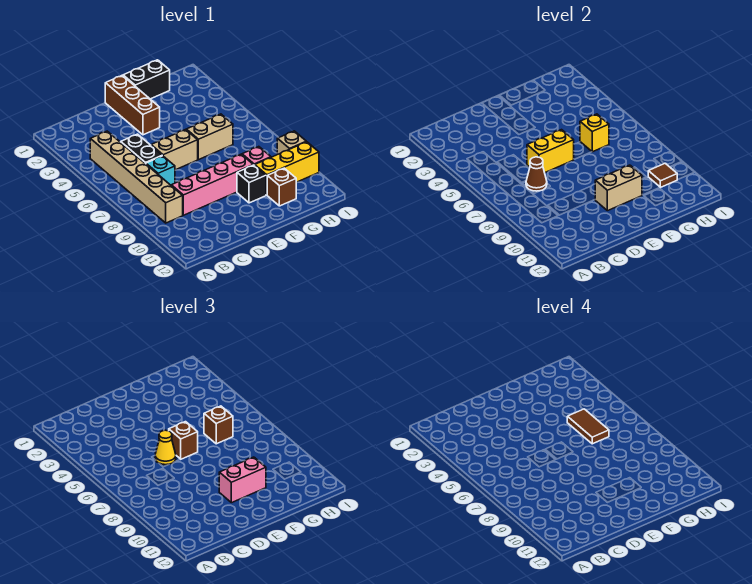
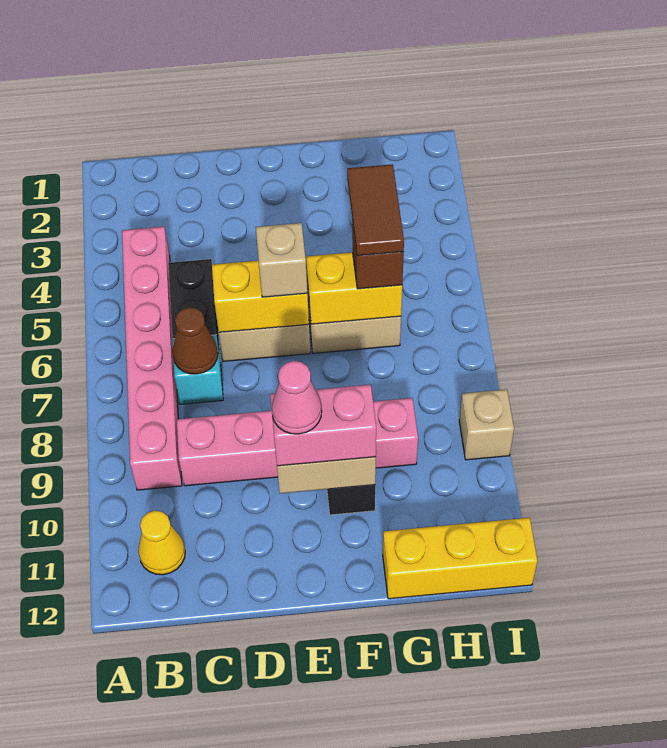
tan brick B4:B9 level 1 -> pink brick B4:B9 level 1
yellow cone D6 level 3 -> yellow cone B11 level 1
brown brick E1:E3 level 1 -> none
brown brick E6 level 3 -> tan brick E6 level 3
none -> pink cone E10 level 4
black brick F1:G1 level 1 -> none
yellow brick G6 level 2 -> yellow brick F6:G6 level 2
yellow brick G10:I10 level 1 -> yellow brick G12:I12 level 1
brown brick G11 level 1 -> none
brown tile H10 level 2 -> none

